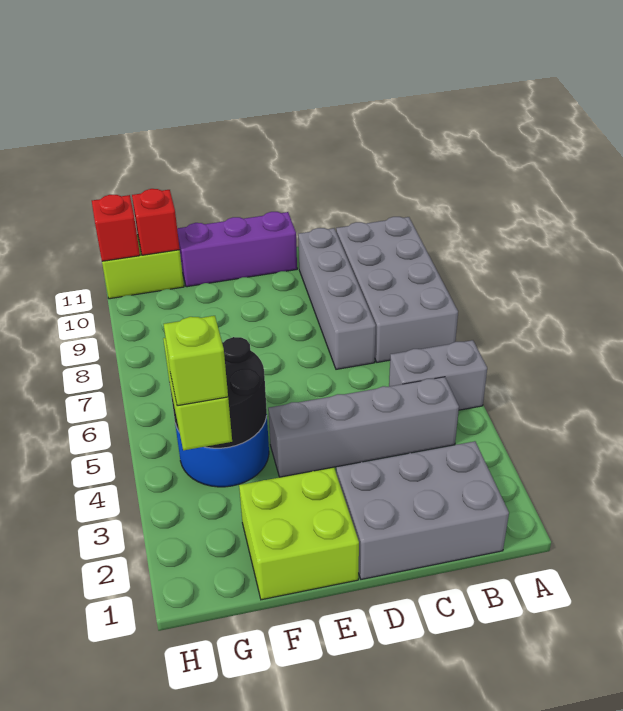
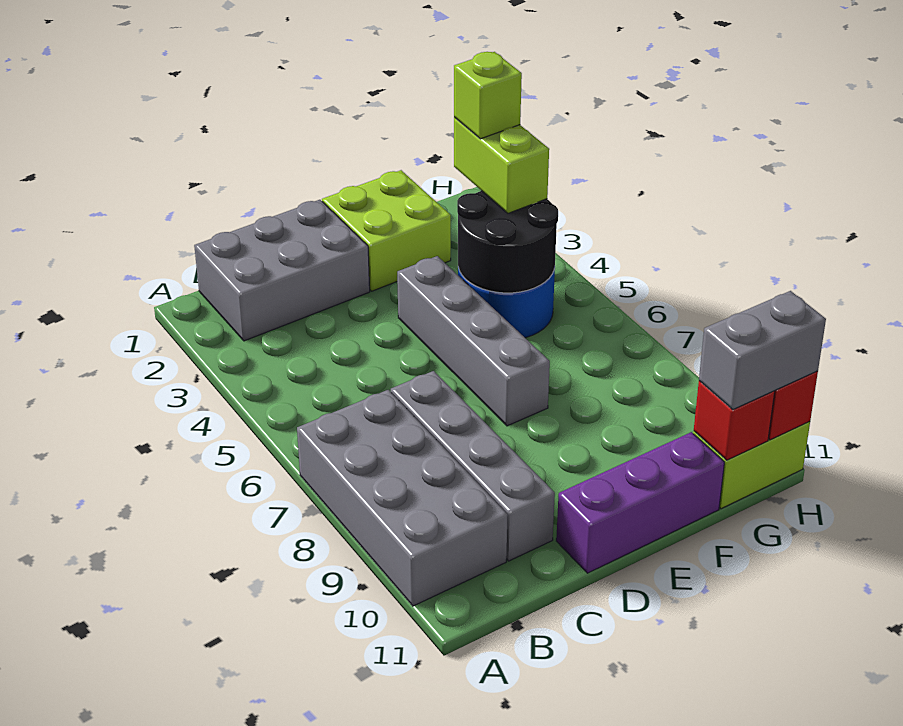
grey brick A5:B5 level 1 -> grey brick G11:H11 level 3
grey brick B4:E4 level 1 -> grey brick E4:E7 level 1

